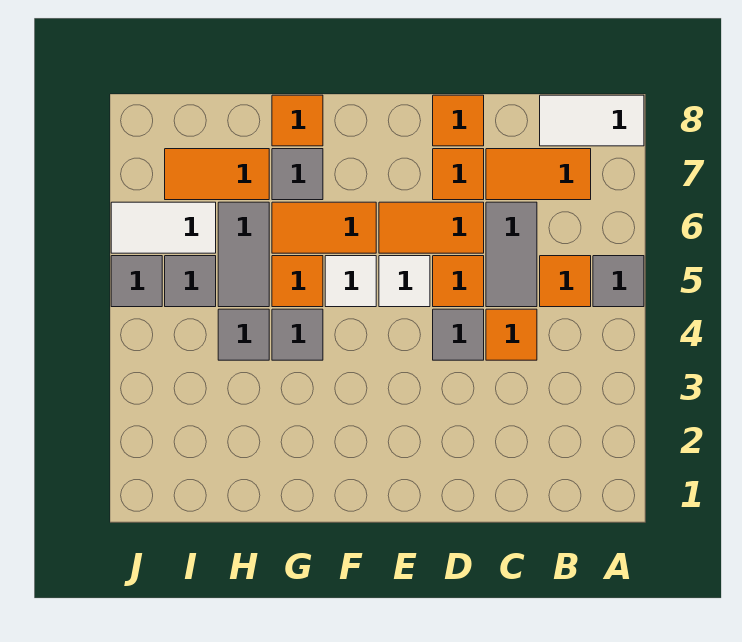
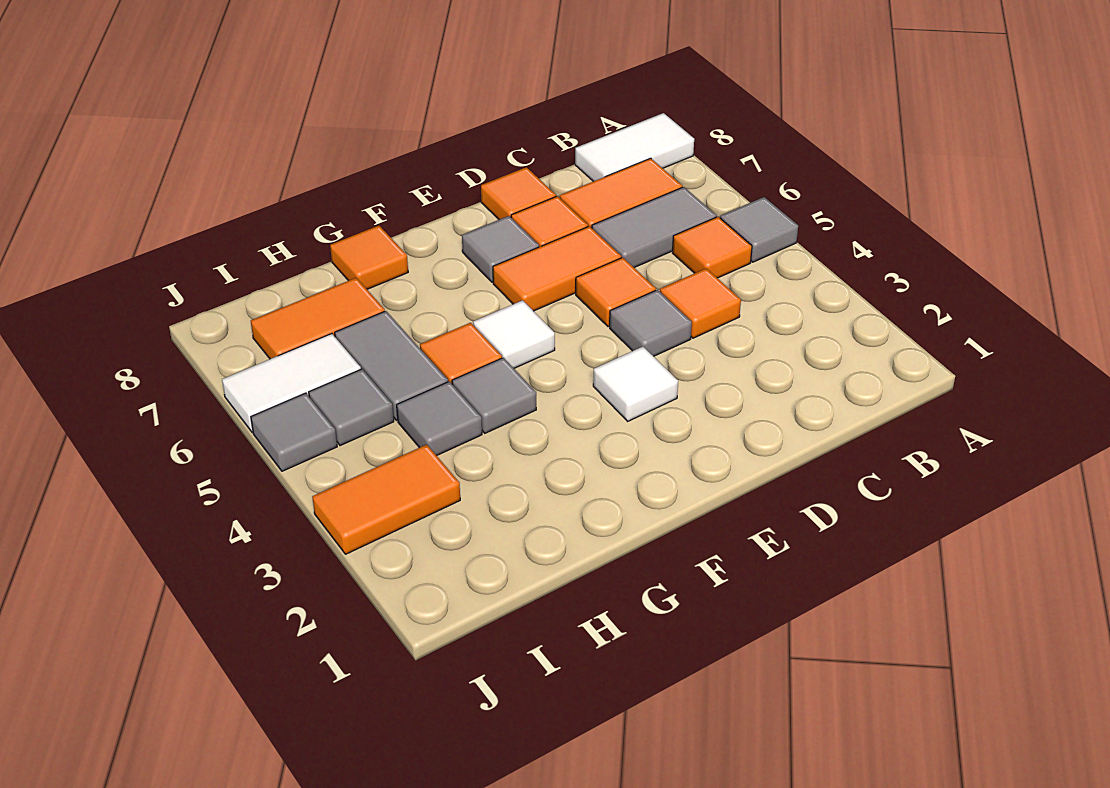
grey tile C5:C6 level 1 -> grey tile B6:C6 level 1
white tile E5 level 1 -> white tile E3 level 1
orange tile F6:G6 level 1 -> orange tile I3:J3 level 1
grey tile G7 level 1 -> grey tile E7 level 1

